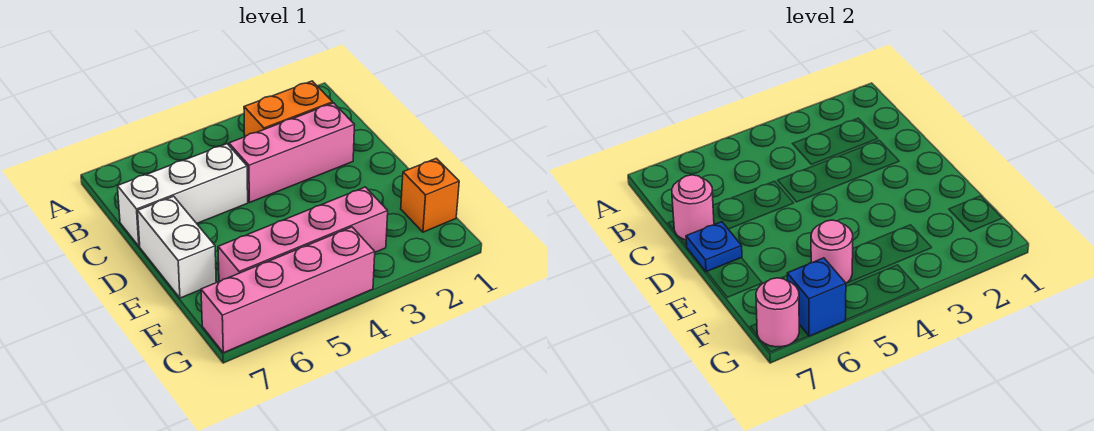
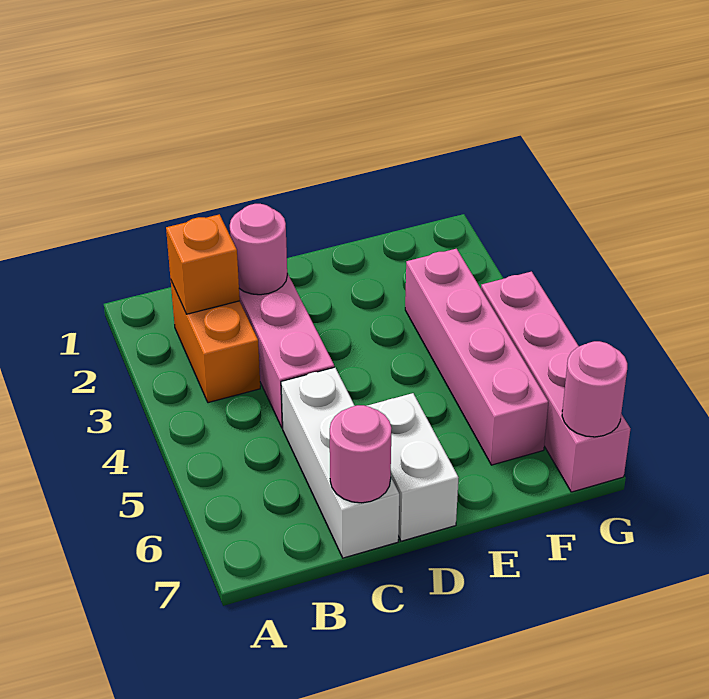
white brick D7:E7 level 1 -> white brick D6:D7 level 1
blue plate D7 level 2 -> none
orange brick F1 level 1 -> orange brick B2 level 2
pink round brick F5 level 2 -> pink round brick C2 level 2
blue brick G6 level 2 -> none

